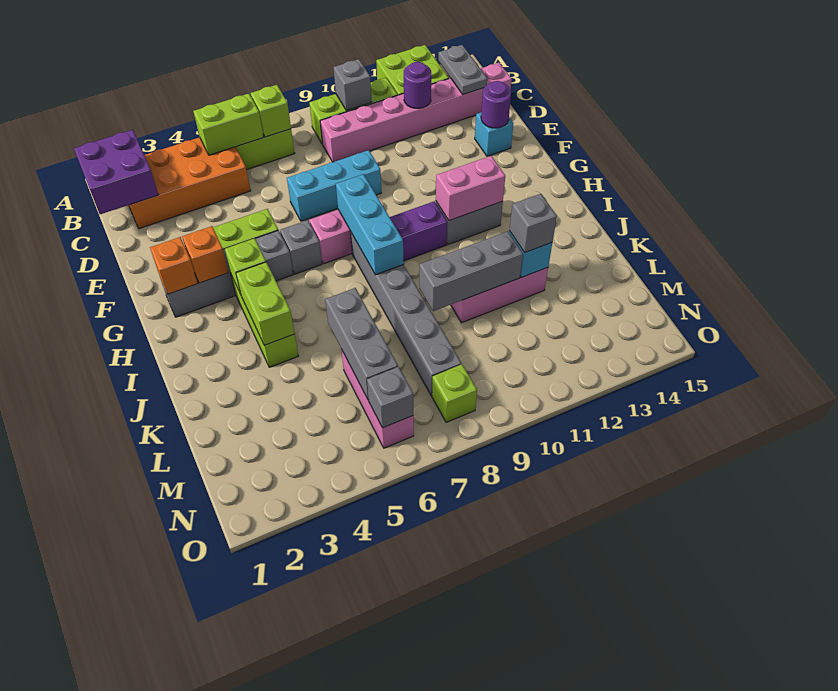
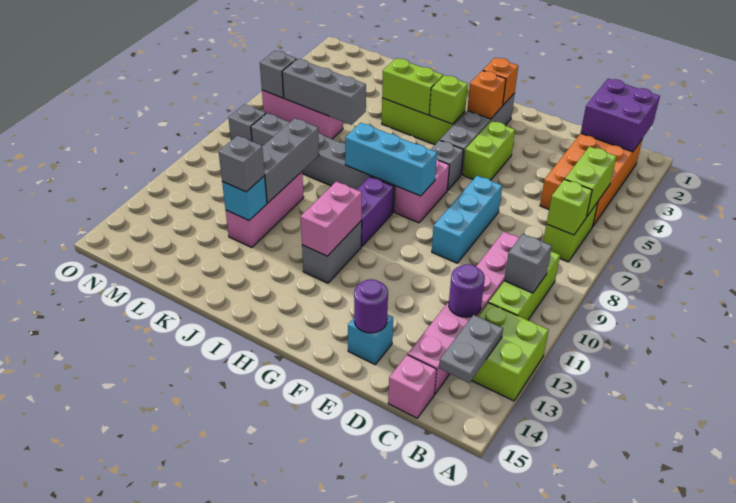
grey plate B14:C14 level 2 -> grey plate B13:B14 level 2
lime brick N8 level 1 -> grey brick N8 level 1

